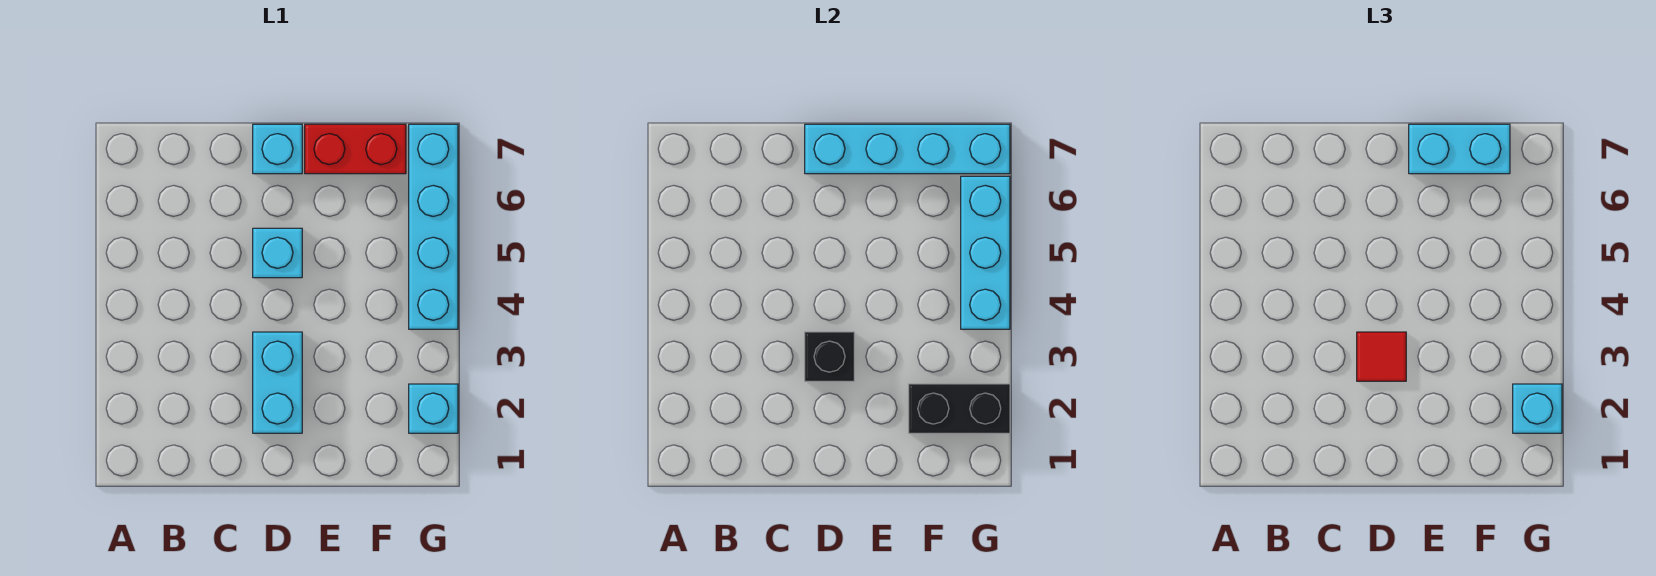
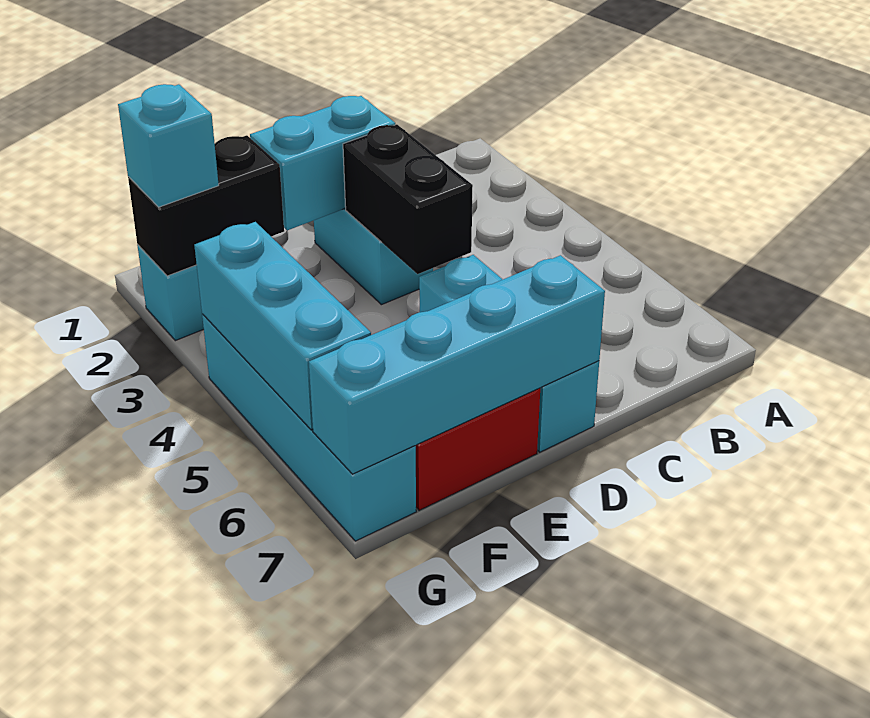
black brick D3 level 2 -> black brick D3:D4 level 2
red tile D3 level 3 -> none
cyan brick E7:F7 level 3 -> cyan brick D2:E2 level 2

